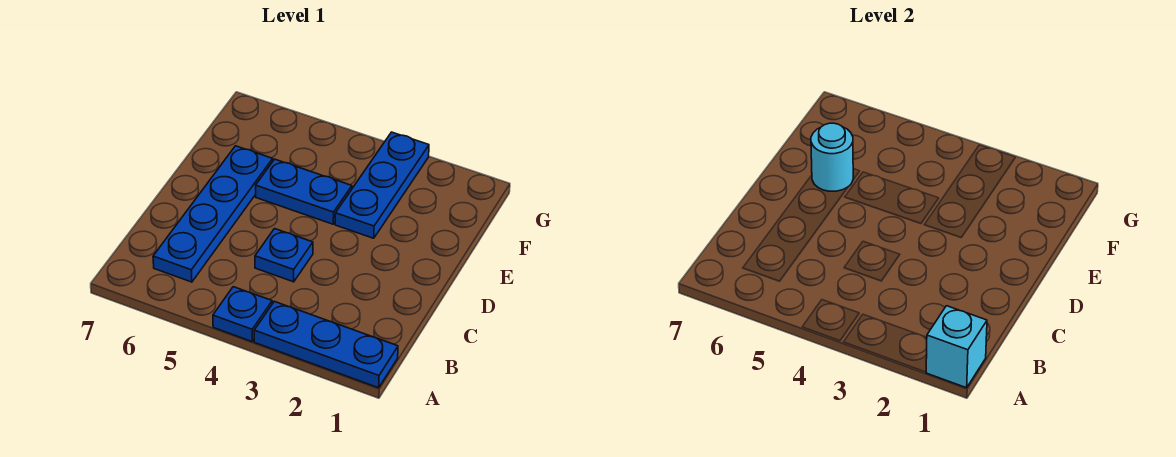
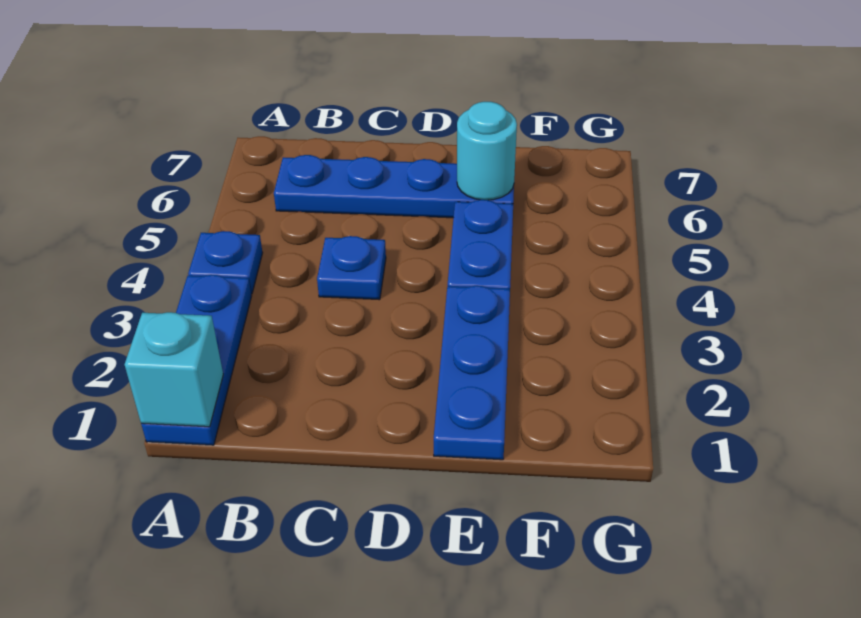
blue plate E3:G3 level 1 -> blue plate E1:E3 level 1

